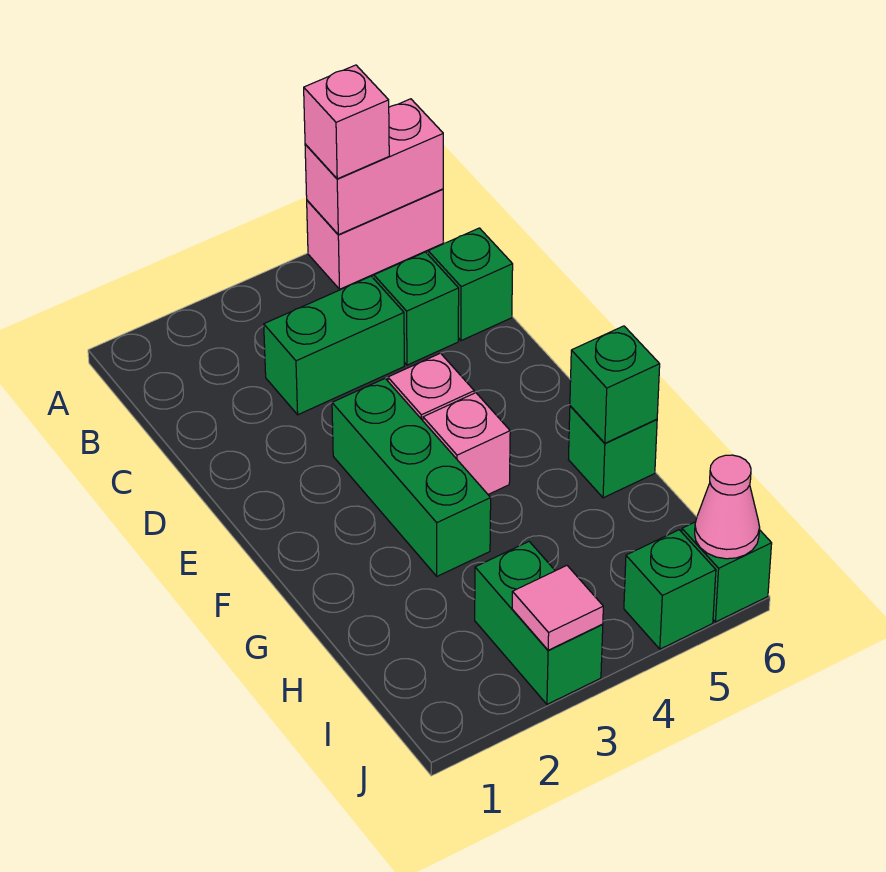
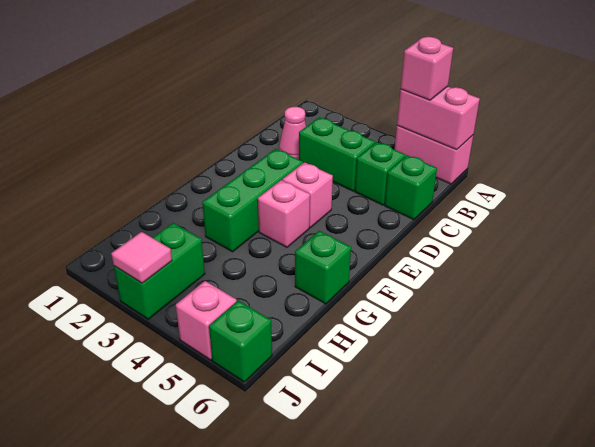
green brick G6 level 2 -> none
green brick J5 level 1 -> pink brick J5 level 1
pink cone J6 level 2 -> pink cone C2 level 1

